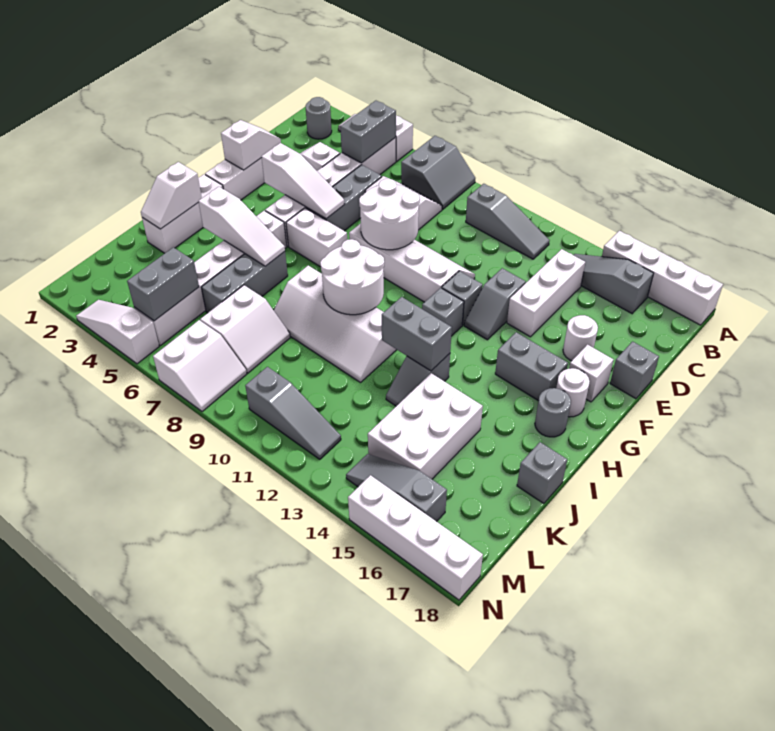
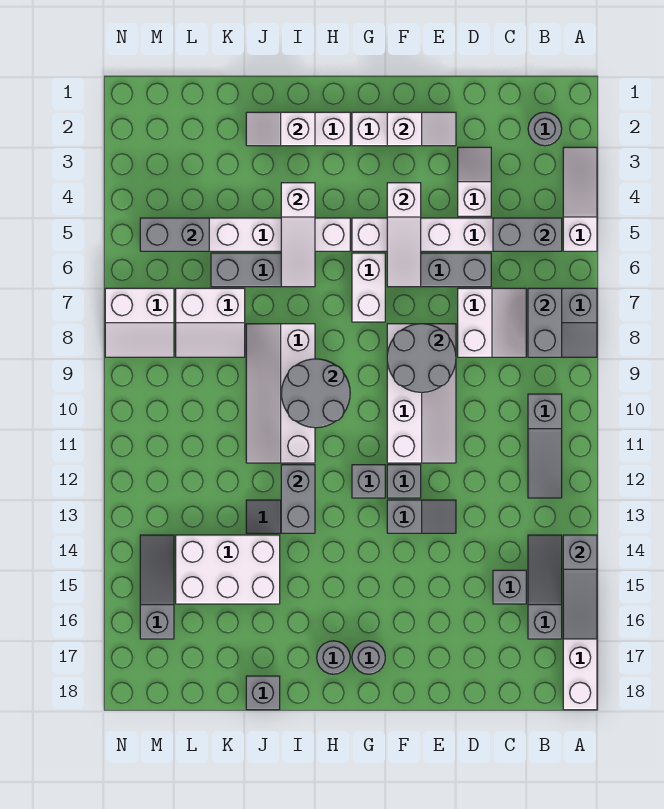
white brick C14:E14 level 1 -> none
white round brick E8:F9 level 2 -> grey round brick E8:F9 level 2
grey slope E13:F13 level 1 top E -> grey slope E13:F13 level 1 top F
white round brick E16 level 1 -> none
grey brick E18 level 1 -> grey brick C15 level 1
white brick F17 level 1 -> none
grey brick G15:G16 level 1 -> grey brick B7:B8 level 2
white round brick G17 level 1 -> grey round brick G17 level 1
white round brick H9:I10 level 2 -> grey round brick H9:I10 level 2
grey slope M10:M12 level 1 top 10 -> grey slope A14:A16 level 2 top 14
white slope N3:N5 level 1 top 5 -> none
white brick N15:N18 level 1 -> none

